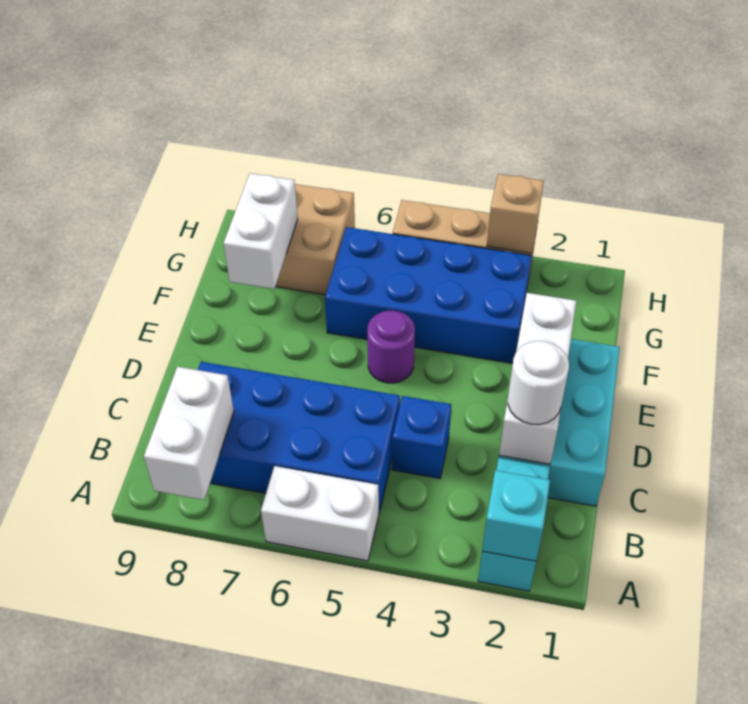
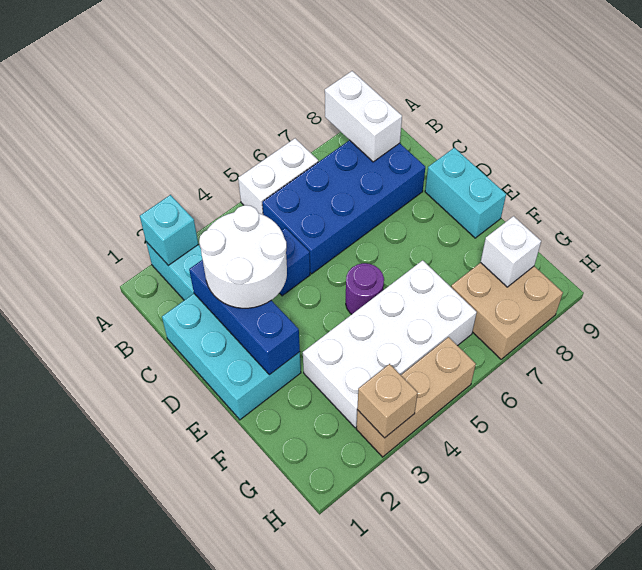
white brick C2:E2 level 2 -> blue brick C2:E2 level 2
white round brick C2 level 3 -> white round brick C2:D3 level 3
none -> cyan brick D9:E9 level 1
blue brick F3:G6 level 1 -> white brick F3:G6 level 1
white brick F8:G8 level 2 -> white brick G8 level 2

